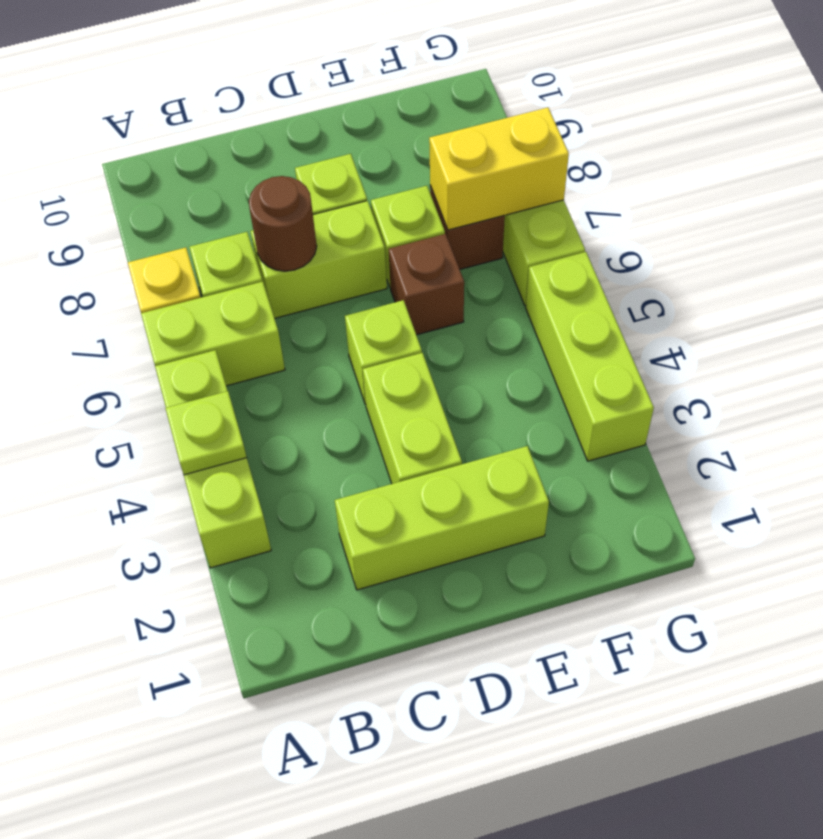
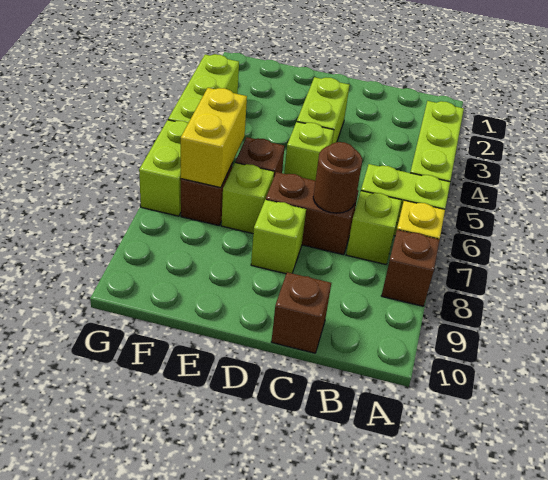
lime plate A4 level 2 -> none
none -> brown brick A8 level 1
lime brick C2:E2 level 1 -> none
lime brick C7:D7 level 1 -> brown brick C7:D7 level 1
none -> brown brick C10 level 1
yellow brick F7:G7 level 2 -> yellow brick F6:F7 level 2

